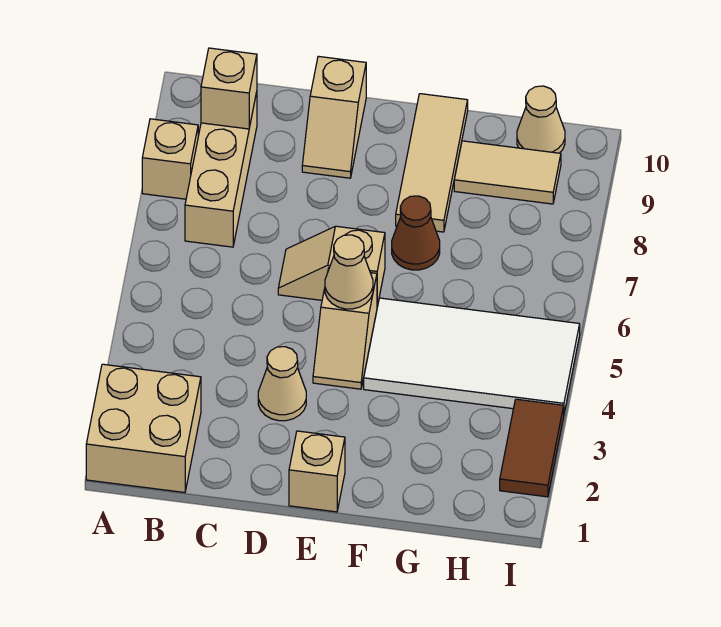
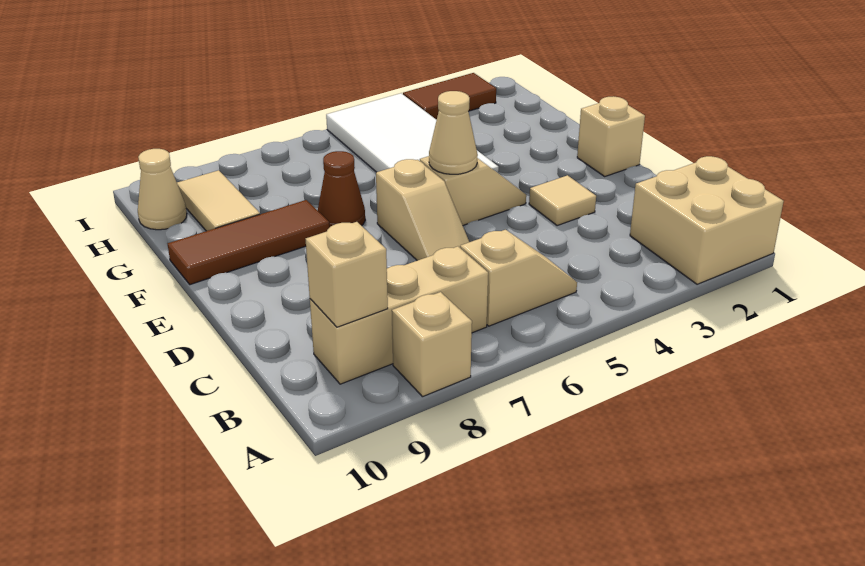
tan cone D3 level 1 -> tan tile D3 level 1
tan slope D9:D10 level 1 top 10 -> tan slope B5:B6 level 1 top 6
tan tile F8:F10 level 1 -> brown tile F8:F10 level 1

